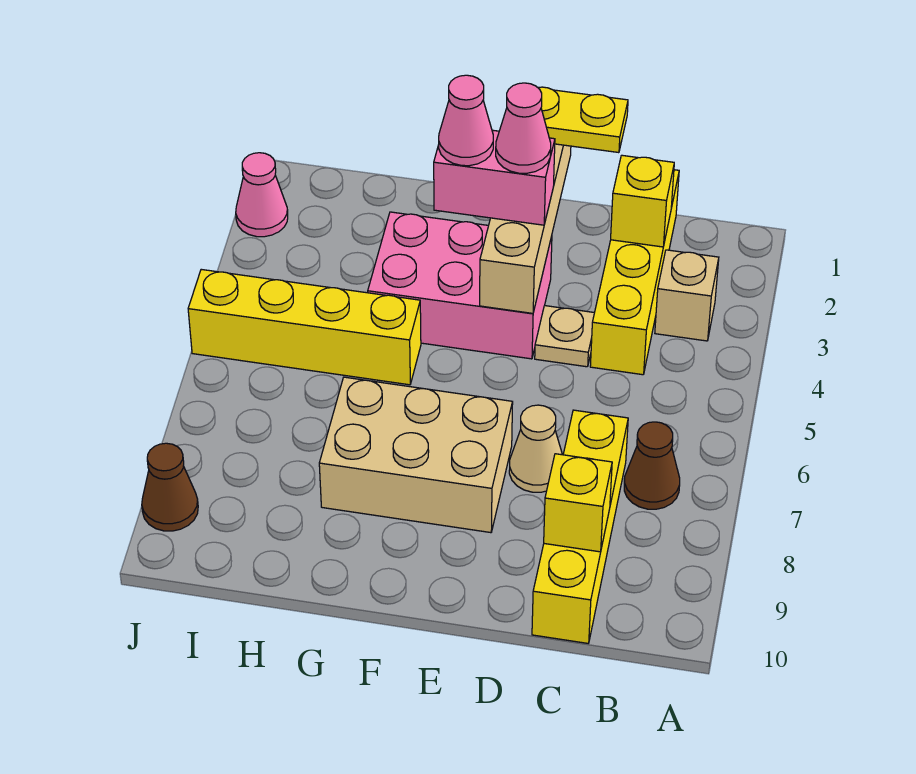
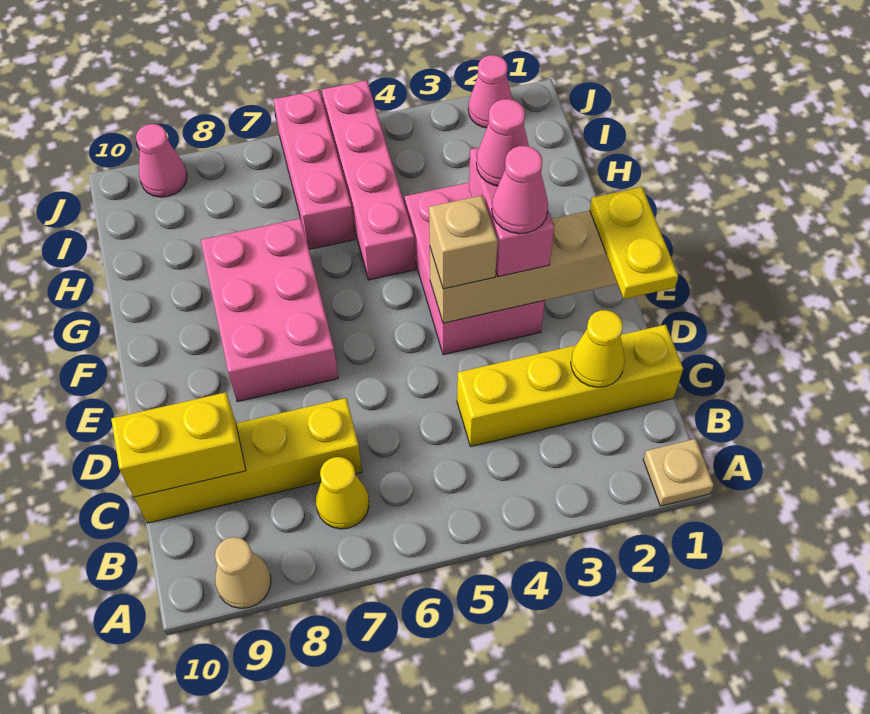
tan brick B3 level 1 -> tan brick E4 level 3
brown cone B7 level 1 -> yellow cone B7 level 1
yellow brick C2 level 2 -> yellow cone C2 level 2
yellow brick C9 level 2 -> yellow brick C9:C10 level 2
tan plate D4 level 1 -> tan plate A1 level 1
tan cone D7 level 1 -> tan cone A9 level 1
tan brick E7:G8 level 1 -> pink brick E7:G8 level 1
yellow brick G5:J5 level 1 -> pink brick G5:J5 level 1
none -> pink brick H6:J6 level 1
brown cone J9 level 1 -> pink cone J9 level 1

